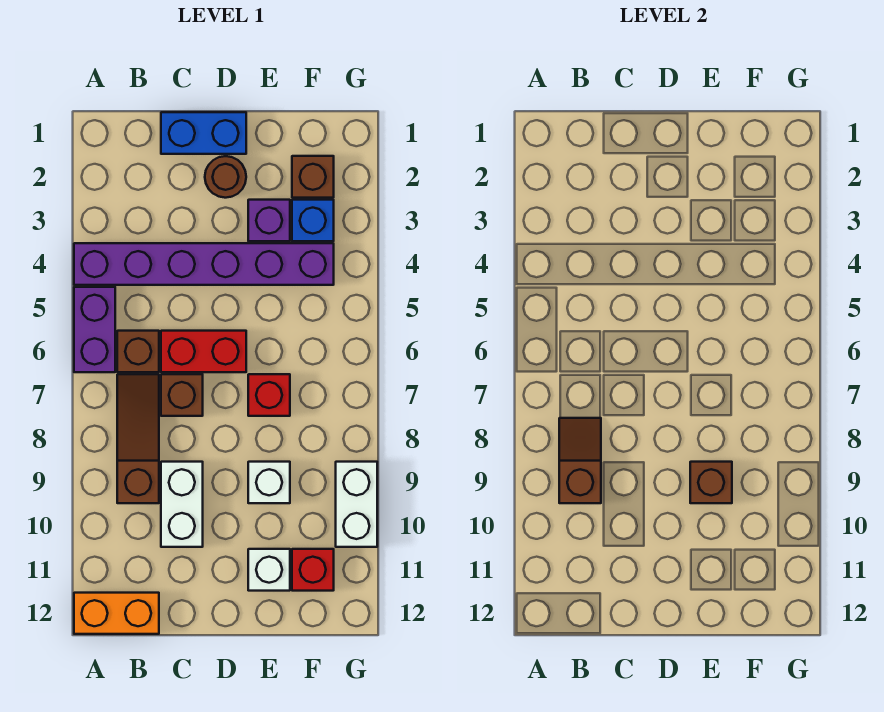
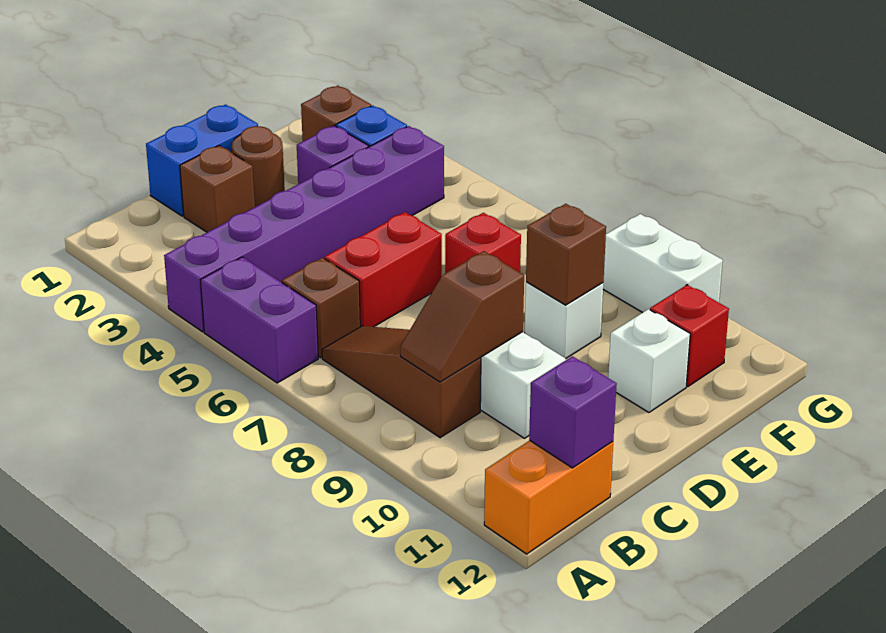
brown slope B8:B9 level 2 top 9 -> brown slope B9:C9 level 2 top C
none -> purple brick B12 level 2
brown brick C7 level 1 -> brown brick C2 level 1

